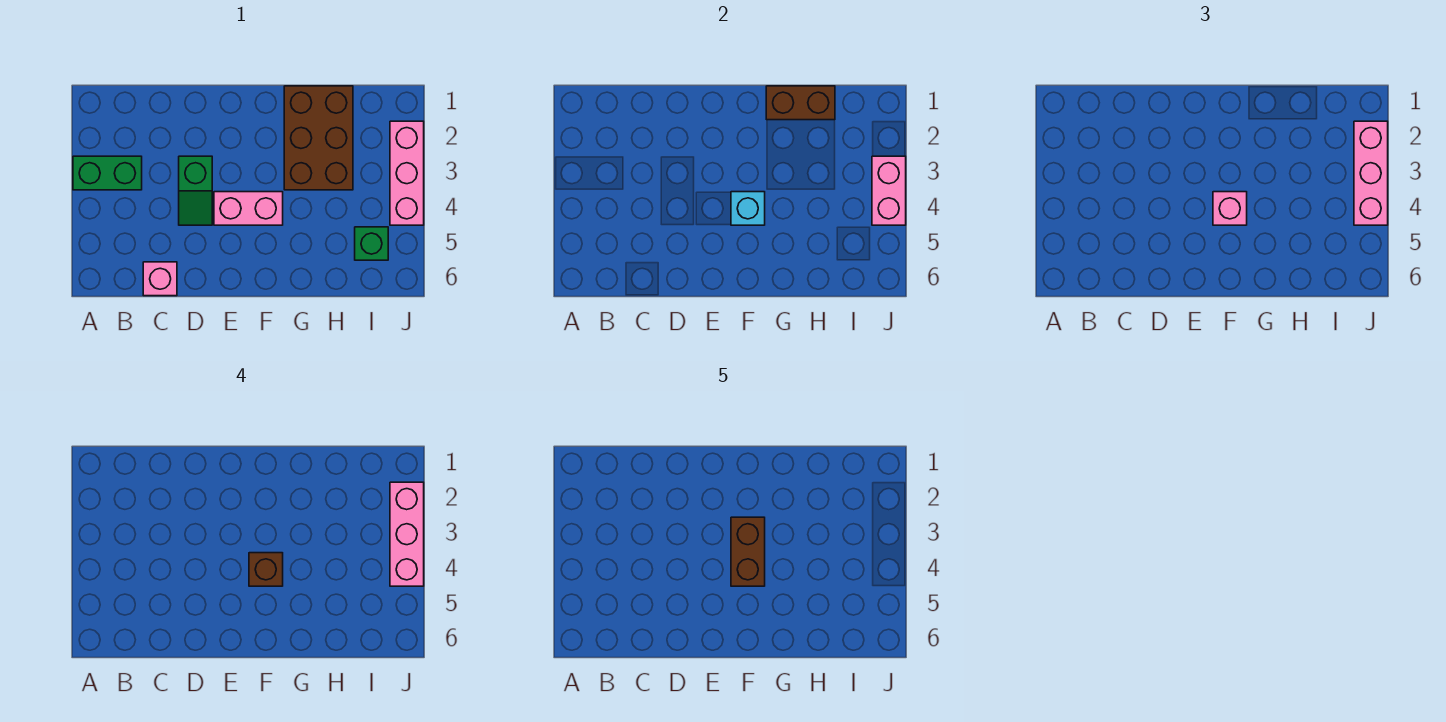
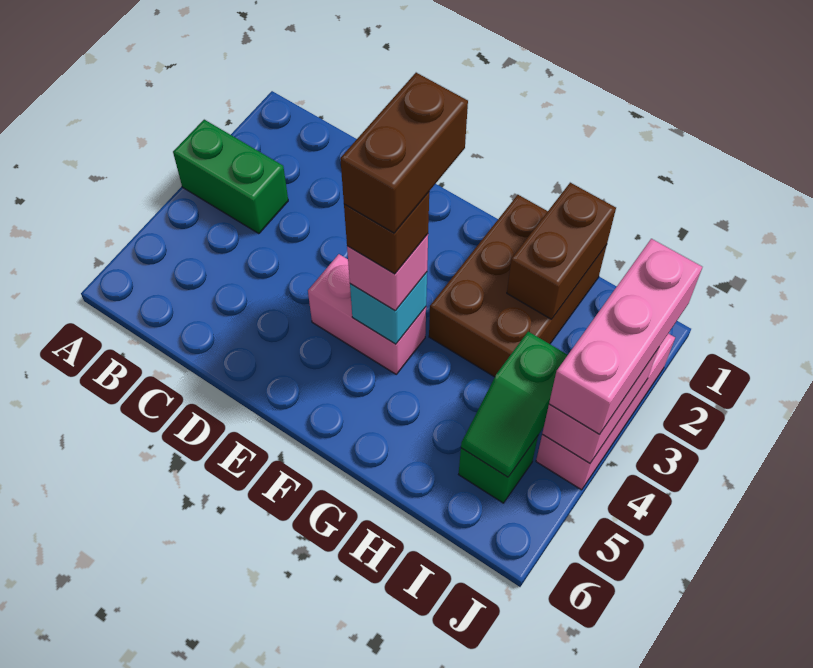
pink brick C6 level 1 -> none
green slope D3:D4 level 1 top 3 -> green slope I4:I5 level 2 top 4
brown brick G1:H1 level 2 -> brown brick H1:H2 level 2
pink brick J2:J4 level 4 -> none

